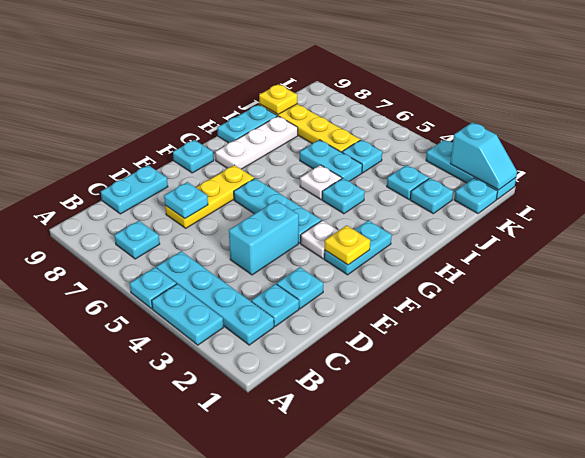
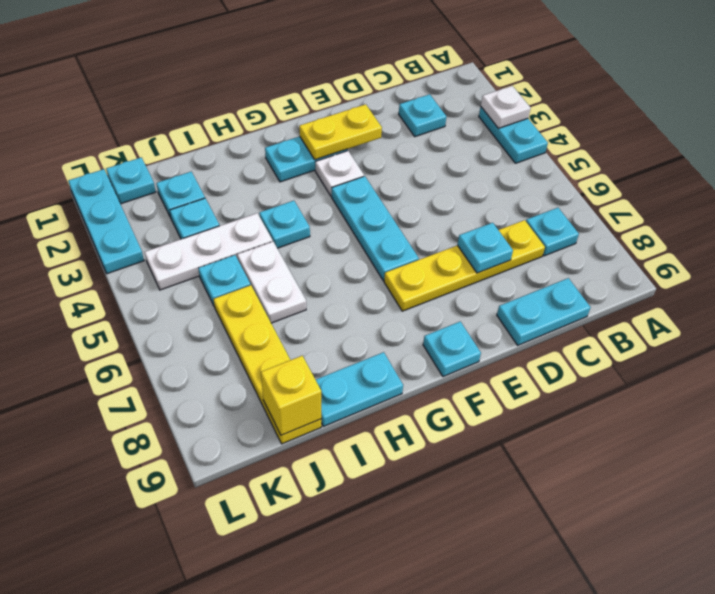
cyan plate A5 level 1 -> none
cyan plate B2:B5 level 1 -> none
cyan plate D2 level 1 -> none
cyan brick D4:E4 level 1 -> none
yellow plate D7:F7 level 1 -> yellow plate C7:F7 level 1
yellow plate F2 level 2 -> yellow plate E2:F2 level 2
white plate G8:I8 level 1 -> white plate I4:K4 level 1
white plate H5 level 1 -> white plate A3 level 2
cyan plate I5:I6 level 1 -> white plate I5:I6 level 1
yellow plate J9 level 2 -> yellow brick J9 level 2
cyan slope L1:L2 level 2 top 2 -> none

